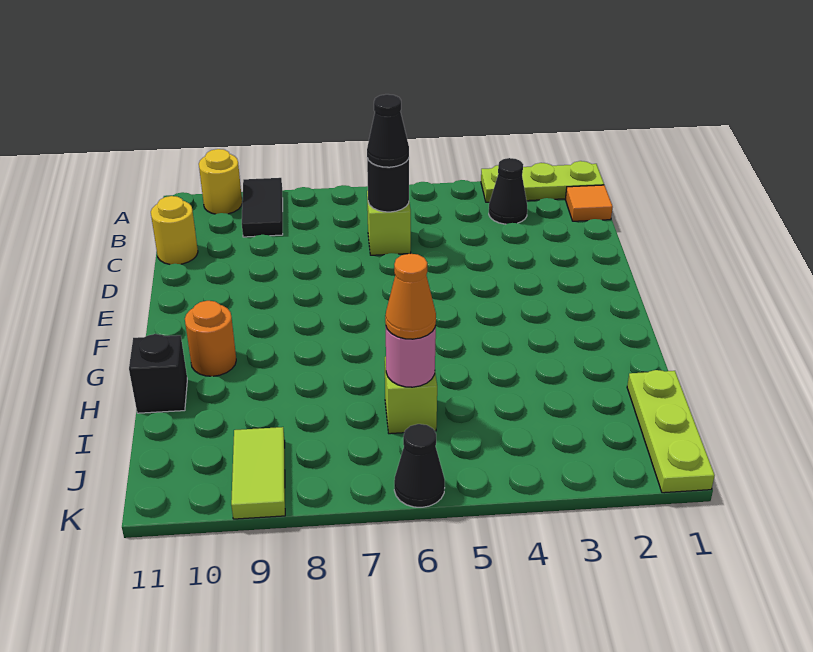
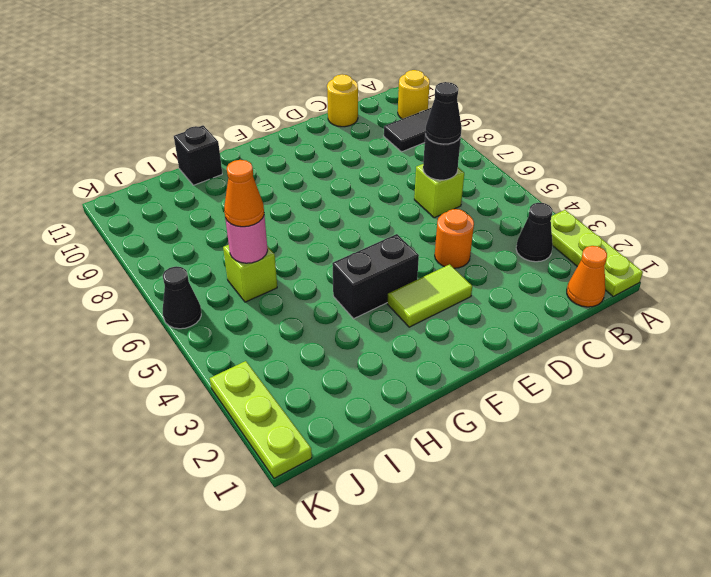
orange tile B1 level 1 -> orange cone B1 level 1
none -> black brick F4:G4 level 1
orange round brick G10 level 1 -> orange round brick D4 level 1
lime plate I1:K1 level 1 -> lime plate K1:K3 level 1
lime tile J9:K9 level 1 -> lime tile E3:F3 level 1

